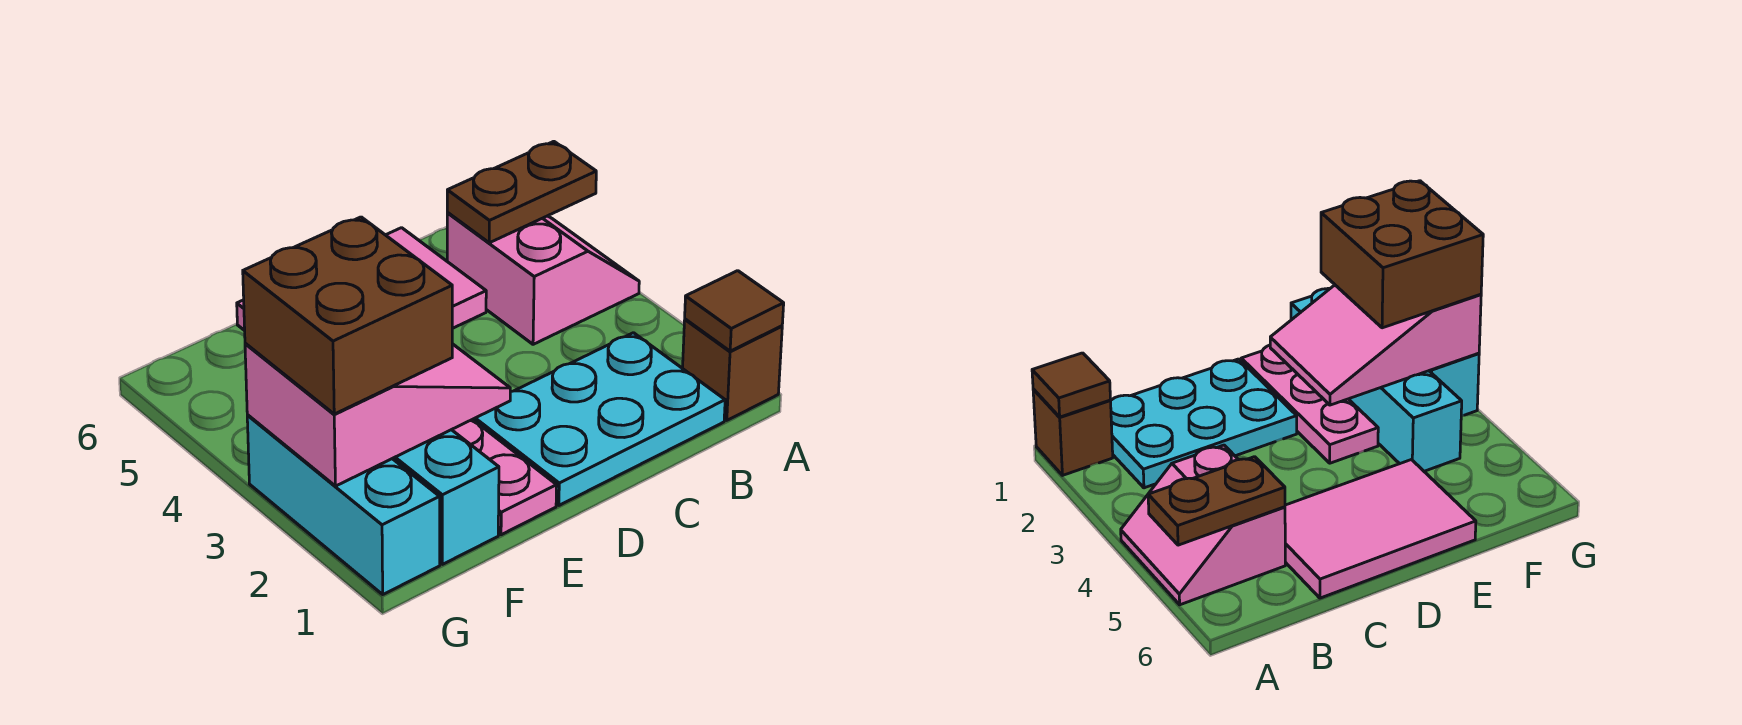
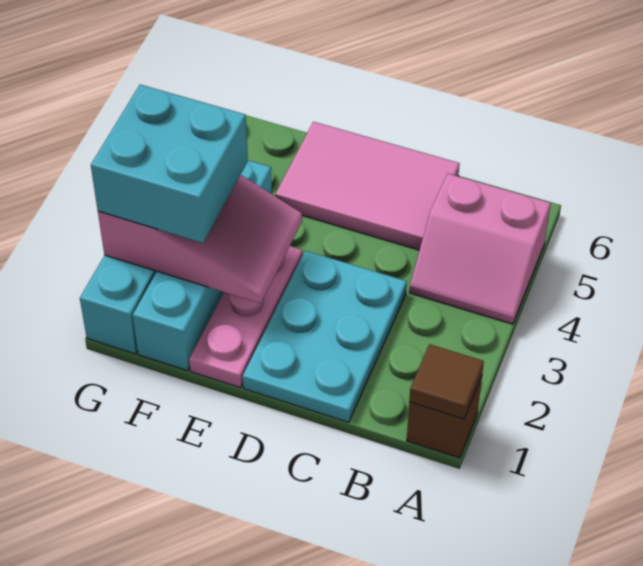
pink slope A4:B5 level 1 top B -> pink slope A4:B5 level 1 top 5
brown plate A5:B5 level 2 -> none
cyan plate B1:D2 level 1 -> cyan plate C1:D3 level 1
brown brick F2:G3 level 3 -> cyan brick F2:G3 level 3

